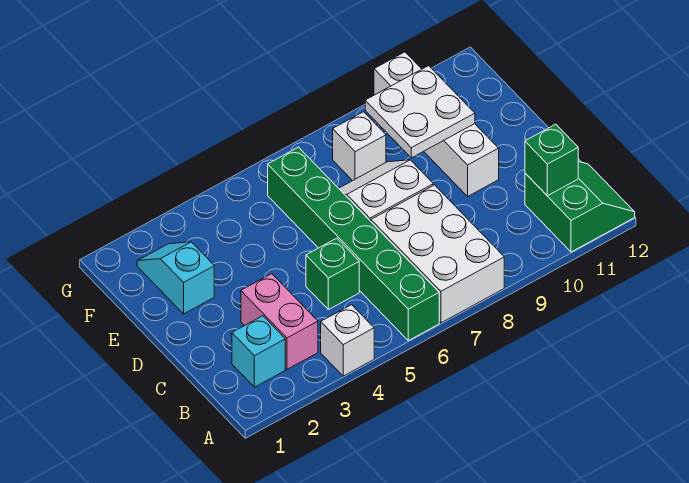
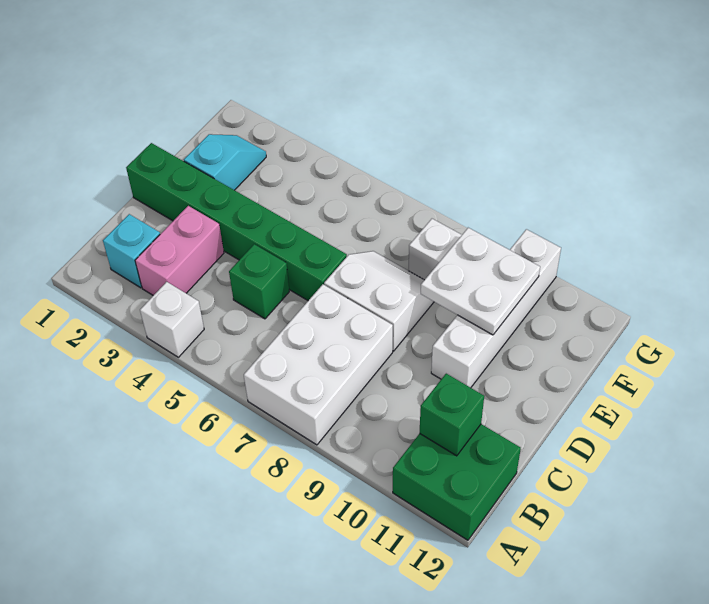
green brick A6:F6 level 1 -> green brick D1:D6 level 1
green slope A11:B12 level 1 top 11 -> green brick A11:B12 level 1

